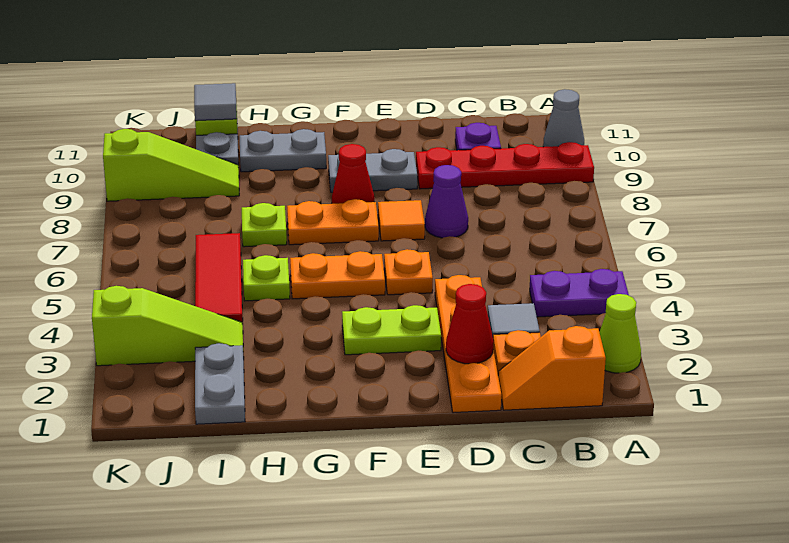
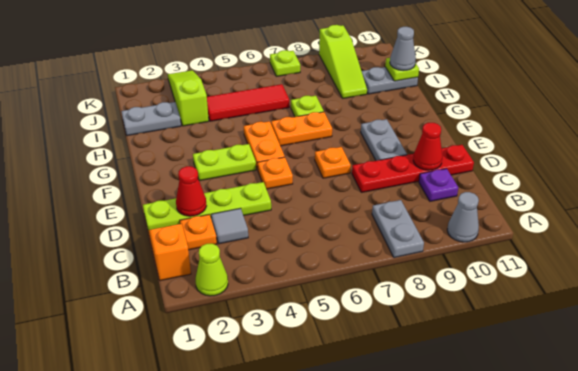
purple plate A4:B4 level 1 -> none
red plate A9:D9 level 1 -> red plate D8:D11 level 1
orange plate D1:D4 level 1 -> lime plate D1:D4 level 1
purple cone D7 level 1 -> none
lime plate E3:F3 level 1 -> lime plate F3:F4 level 1
orange tile E7 level 1 -> orange plate E7 level 1
orange plate F7:G7 level 1 -> orange plate G6:G7 level 1
red cone F8 level 1 -> red cone D10 level 2
grey plate G10:H10 level 1 -> grey plate A8:B8 level 1
lime plate H5 level 1 -> lime plate K7 level 1
lime slope I3:K3 level 1 top K -> lime slope I3:K3 level 1 top I
grey tile I11 level 3 -> grey cone I11 level 3

